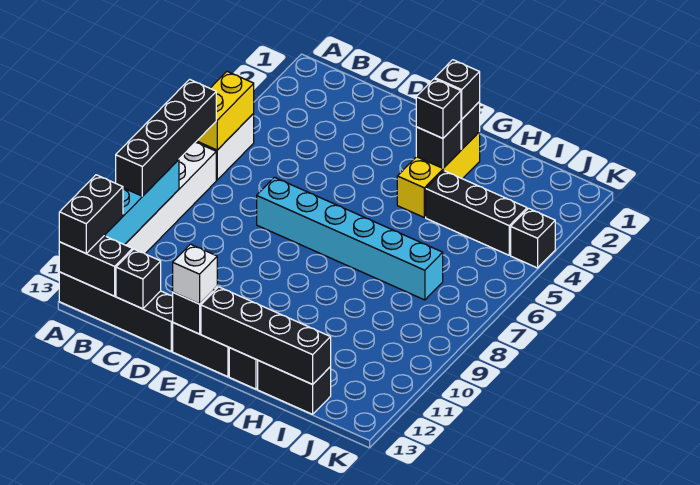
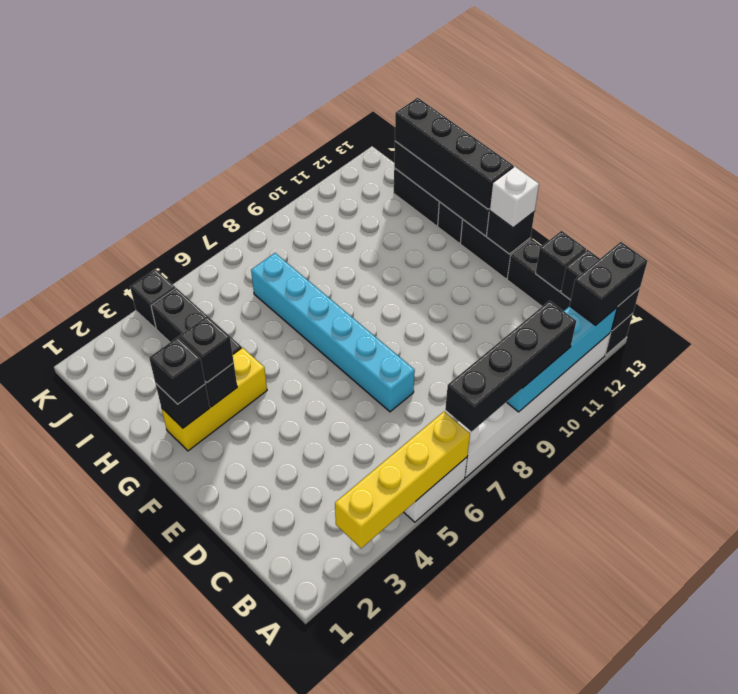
yellow brick A5:A6 level 2 -> yellow brick A3:A6 level 2
none -> black brick F13:I13 level 3

